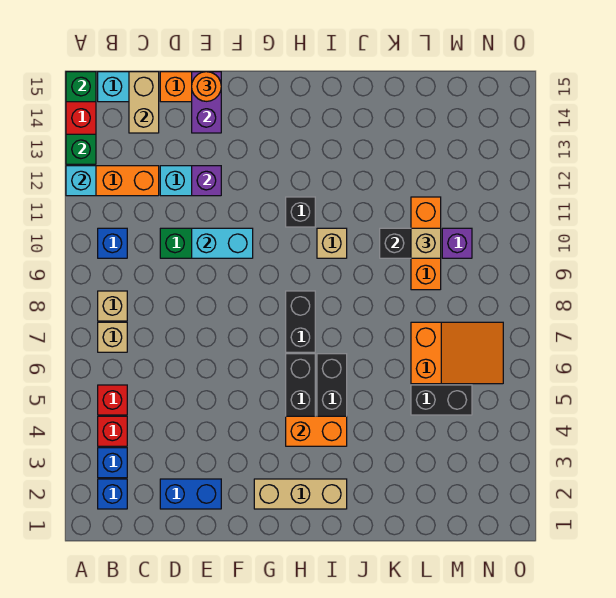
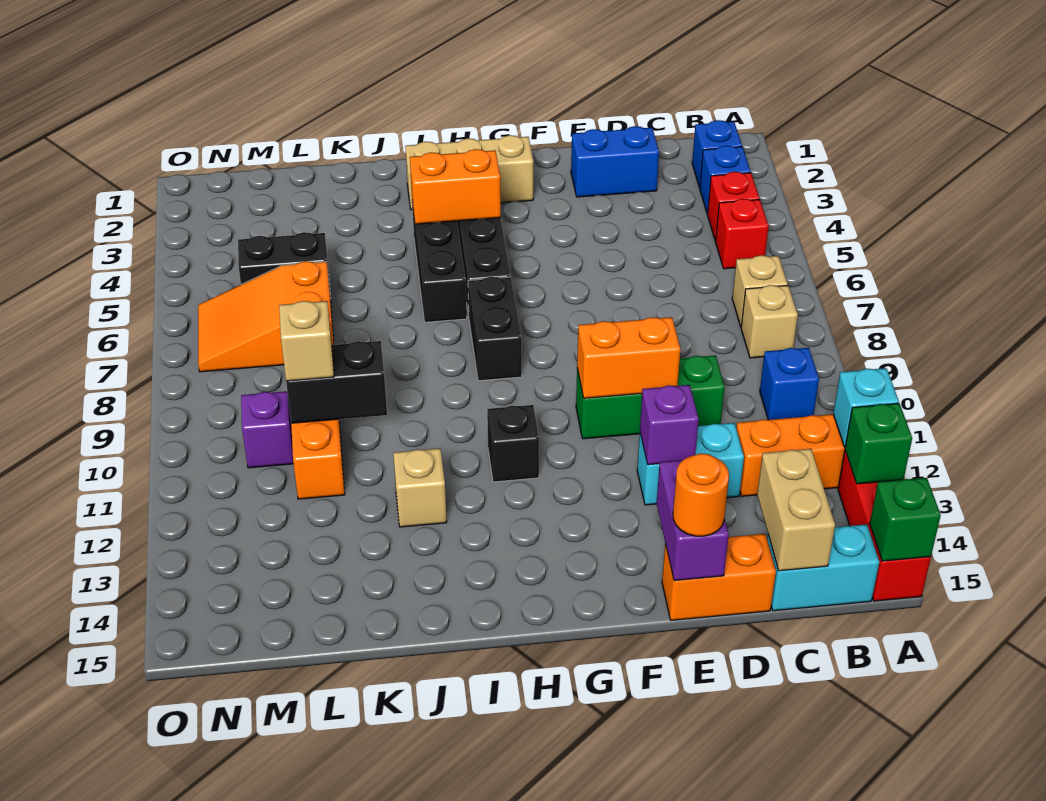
cyan brick E10:F10 level 2 -> orange brick E10:F10 level 2
tan brick I10 level 1 -> tan brick J12 level 1

